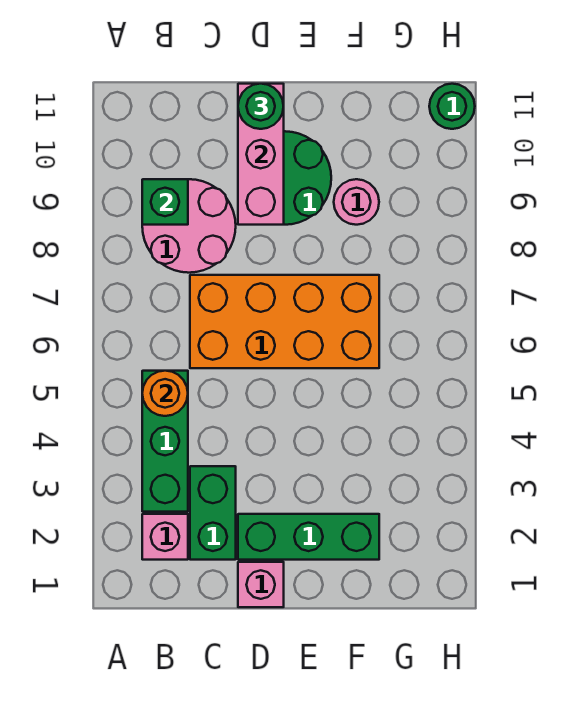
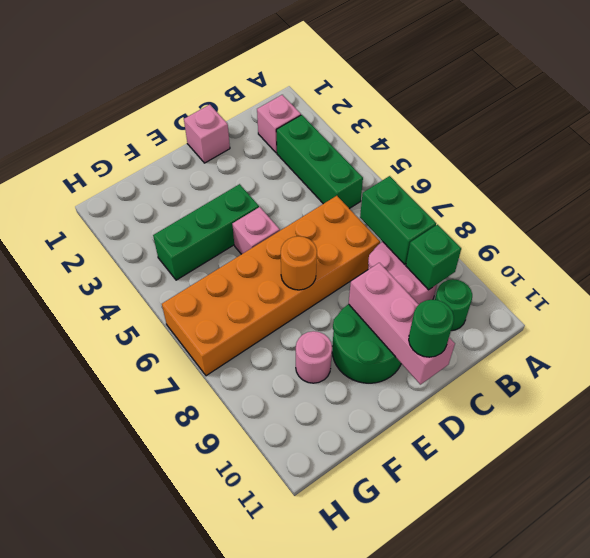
orange round brick B5 level 2 -> orange round brick E7 level 2
green brick C2:C3 level 1 -> green brick B7:B8 level 2
orange brick C6:F7 level 1 -> orange brick C6:H7 level 1
green brick D2:F2 level 1 -> green brick E4:G4 level 1
none -> pink brick E5 level 1
green round brick H11 level 1 -> green round brick B10 level 1

